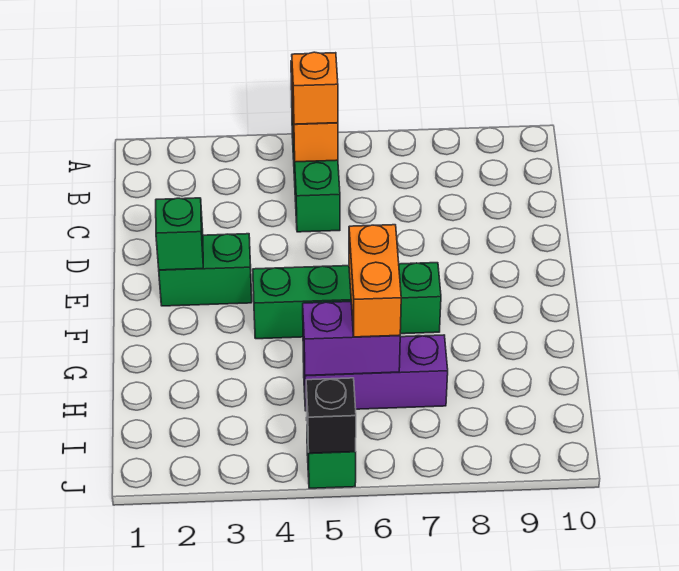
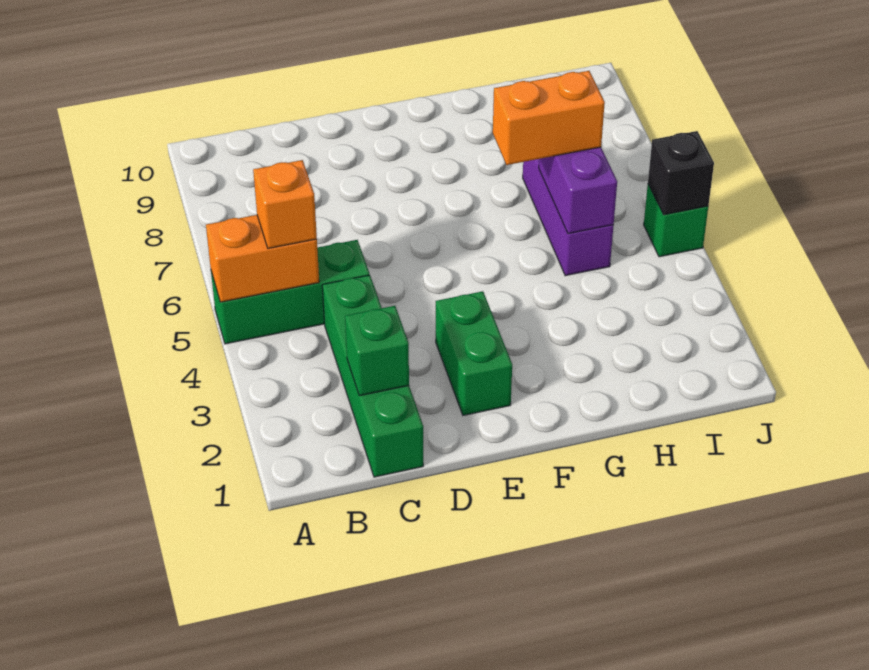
green brick E2 level 2 -> green brick C2 level 2
green brick F4:F7 level 1 -> green brick C1:C4 level 1

